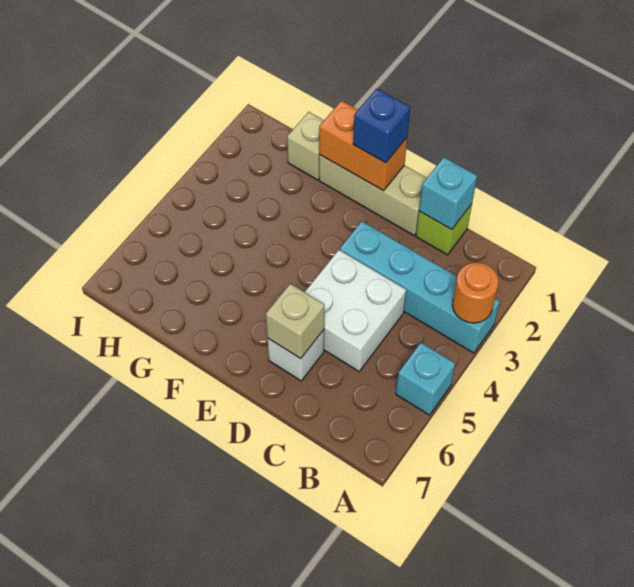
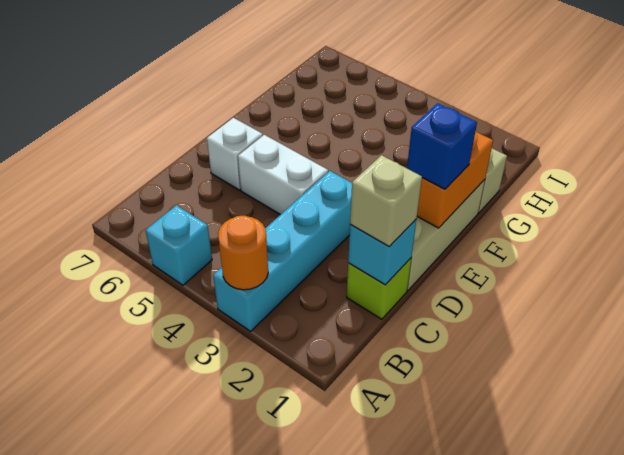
white brick C4:D5 level 1 -> white brick D4:D5 level 1
tan brick D6 level 2 -> tan brick C1 level 3

